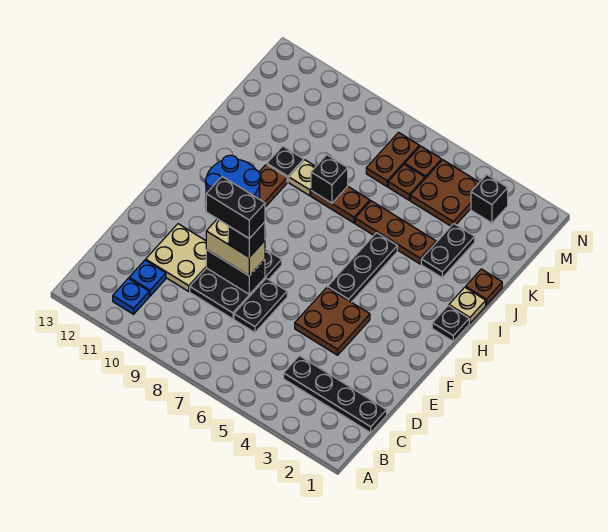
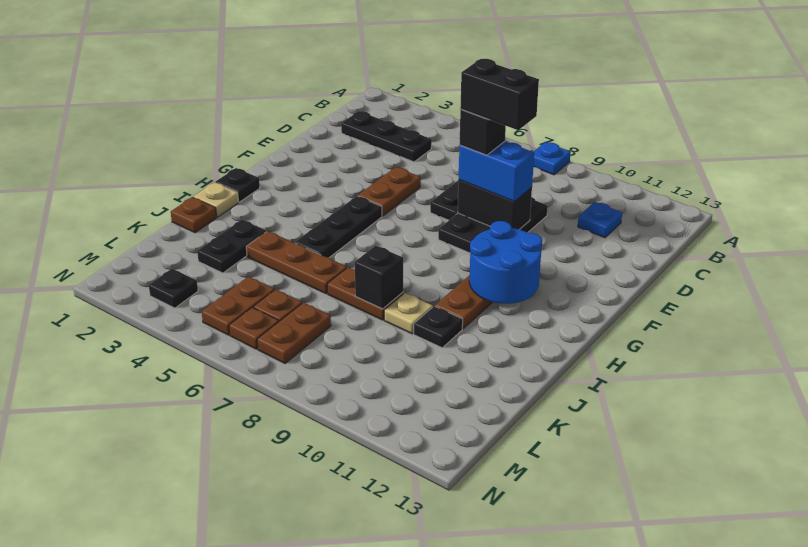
blue plate B11 level 1 -> blue plate A8 level 1
black plate C1:C4 level 1 -> black plate C2:C4 level 1
tan plate D10:E11 level 1 -> none
brown plate E4:F5 level 1 -> brown plate E5:F5 level 1
tan brick E8:E9 level 3 -> blue brick E8:E9 level 3
brown plate L4:M5 level 1 -> brown plate L5:M5 level 1
black brick M3 level 1 -> black plate M3 level 1

